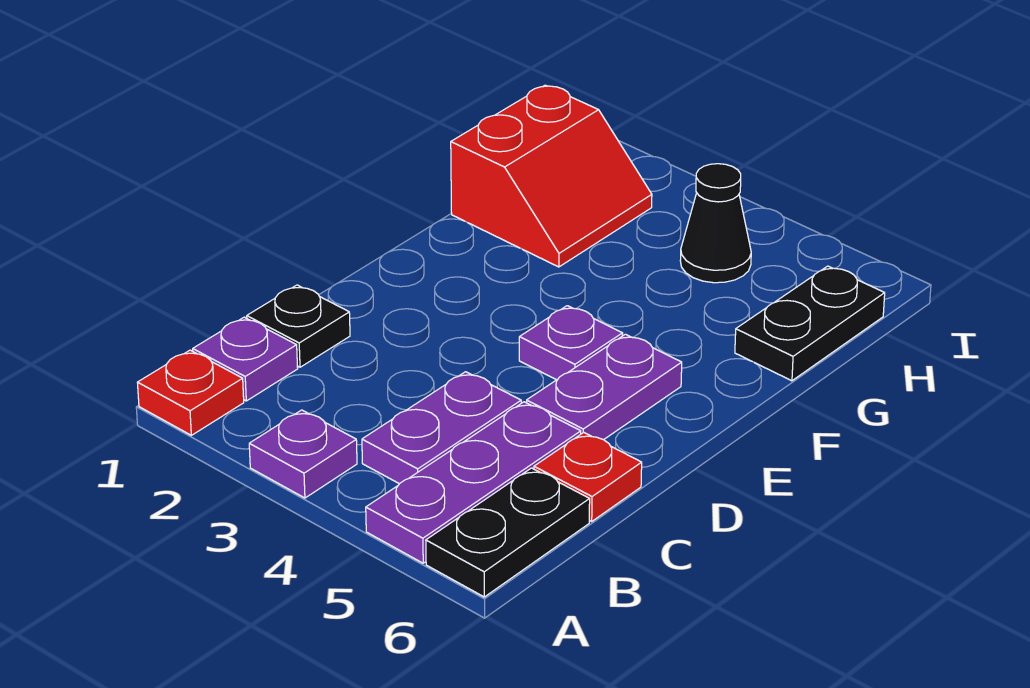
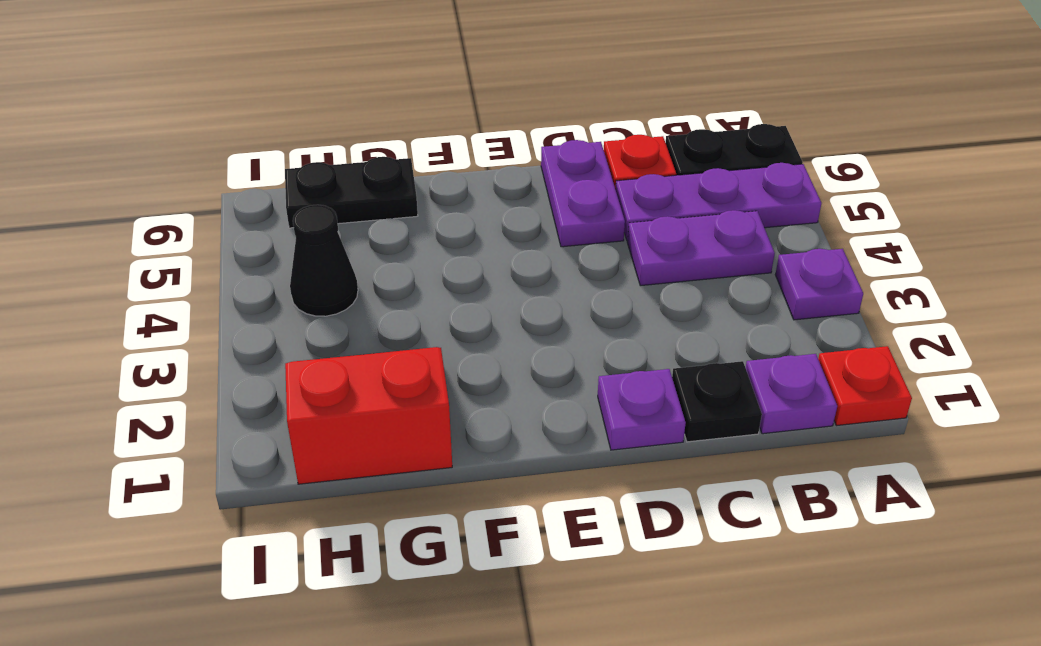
purple plate D5:E5 level 1 -> purple plate D5:D6 level 1
purple plate E4 level 1 -> purple plate D1 level 1

